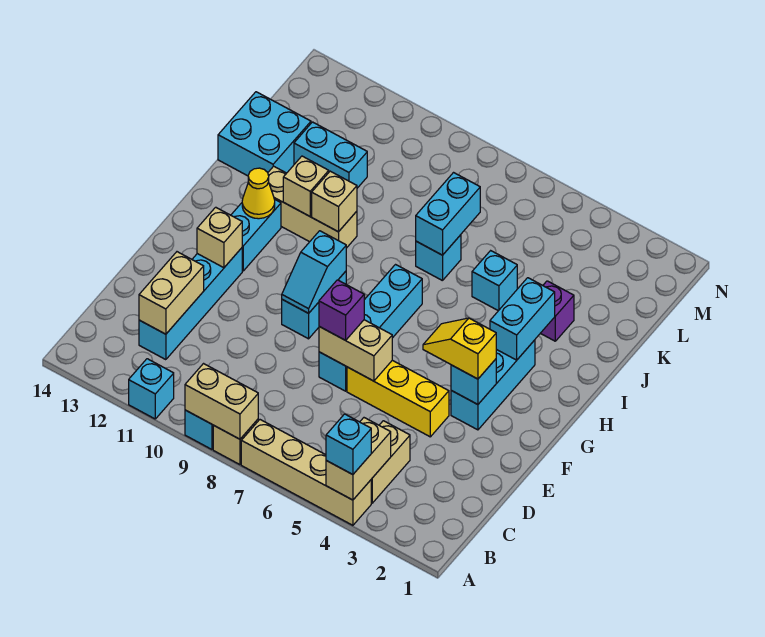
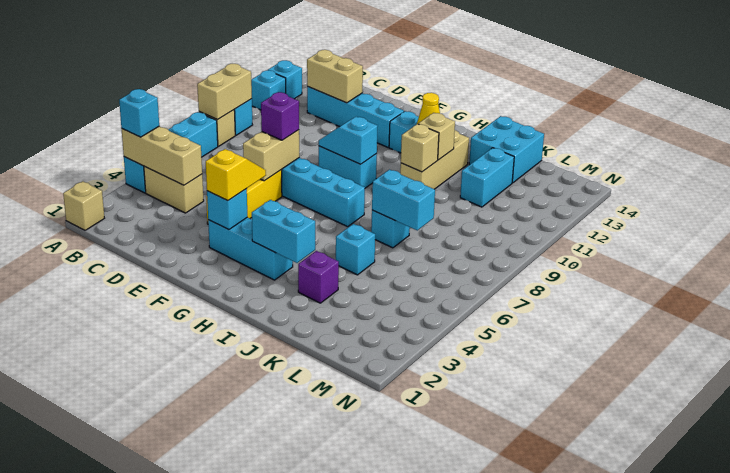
tan brick A4:A7 level 1 -> cyan brick A4:A7 level 1
tan brick A4:B4 level 2 -> tan brick A4:C4 level 2
none -> cyan brick A12 level 1
tan brick F12 level 2 -> tan brick A1 level 1

